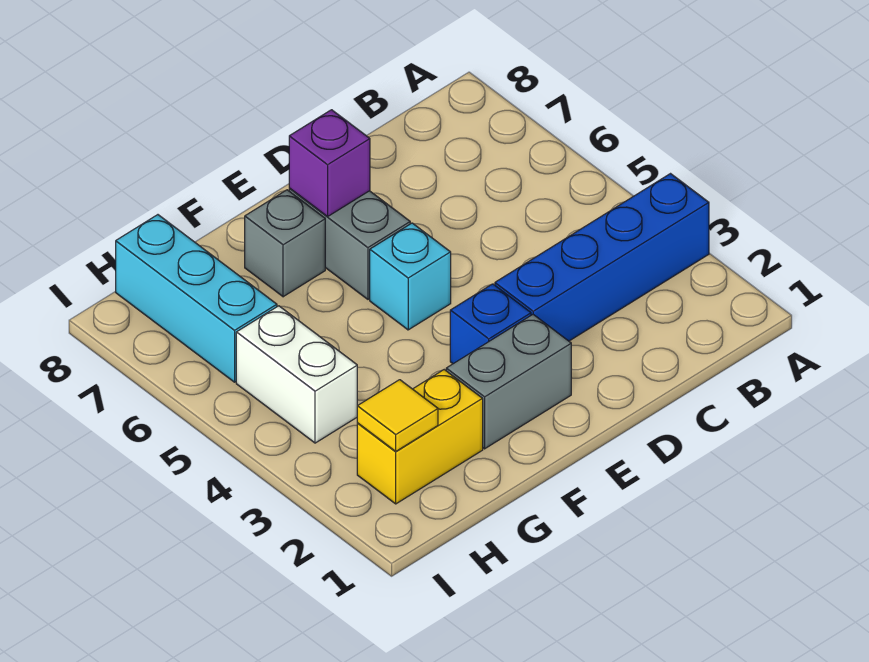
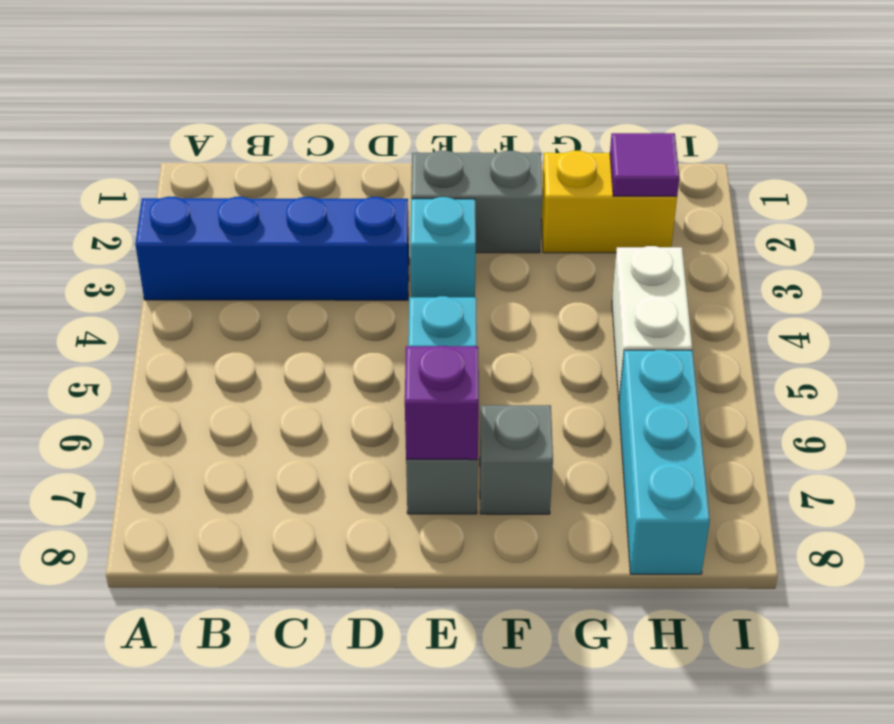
blue brick E3 level 1 -> cyan brick E3 level 1
yellow tile H2 level 2 -> purple tile H2 level 2

